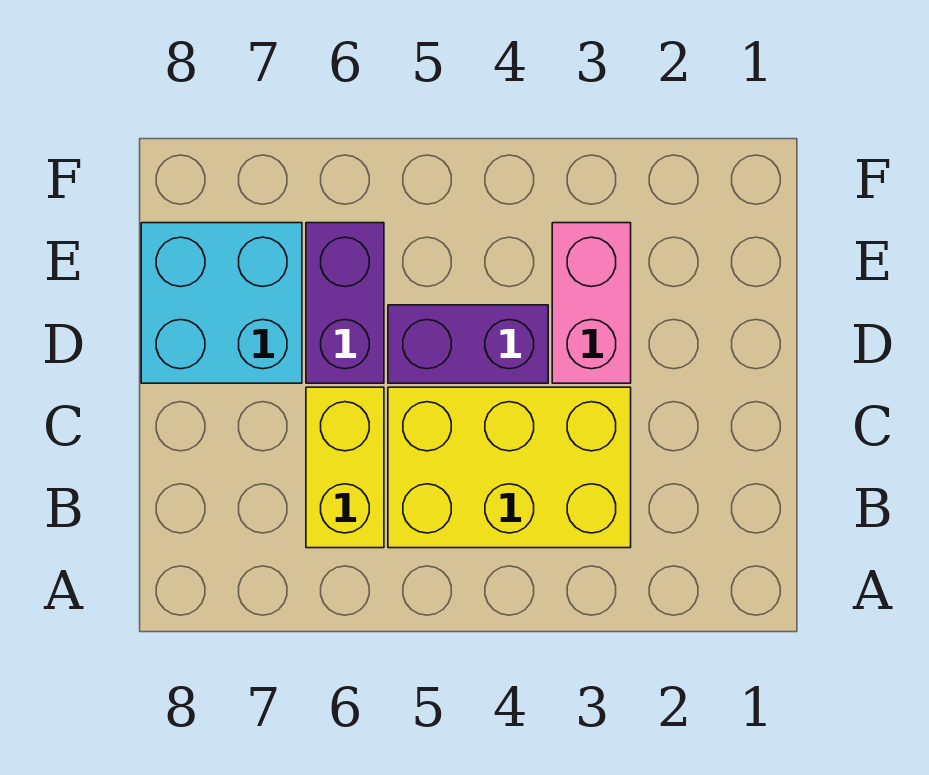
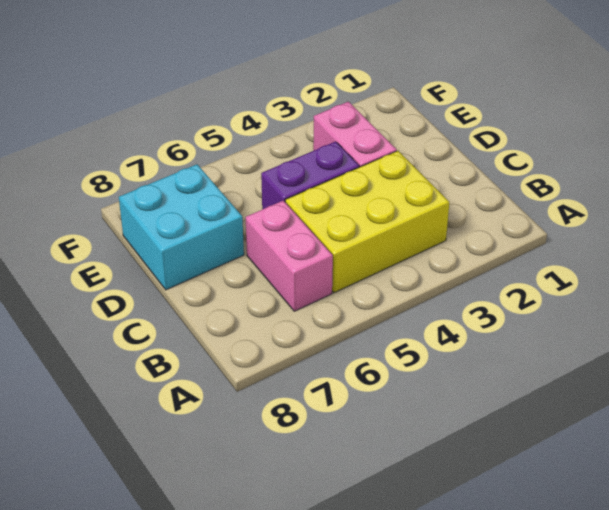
yellow brick B6:C6 level 1 -> pink brick B6:C6 level 1
purple brick D6:E6 level 1 -> none

